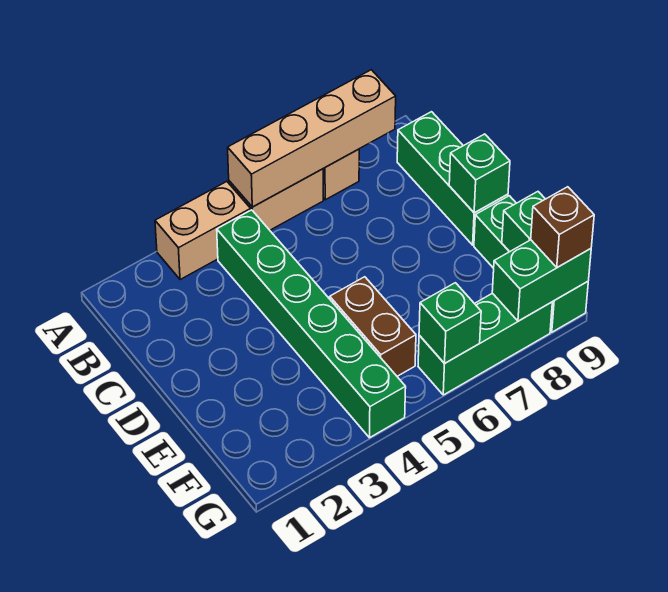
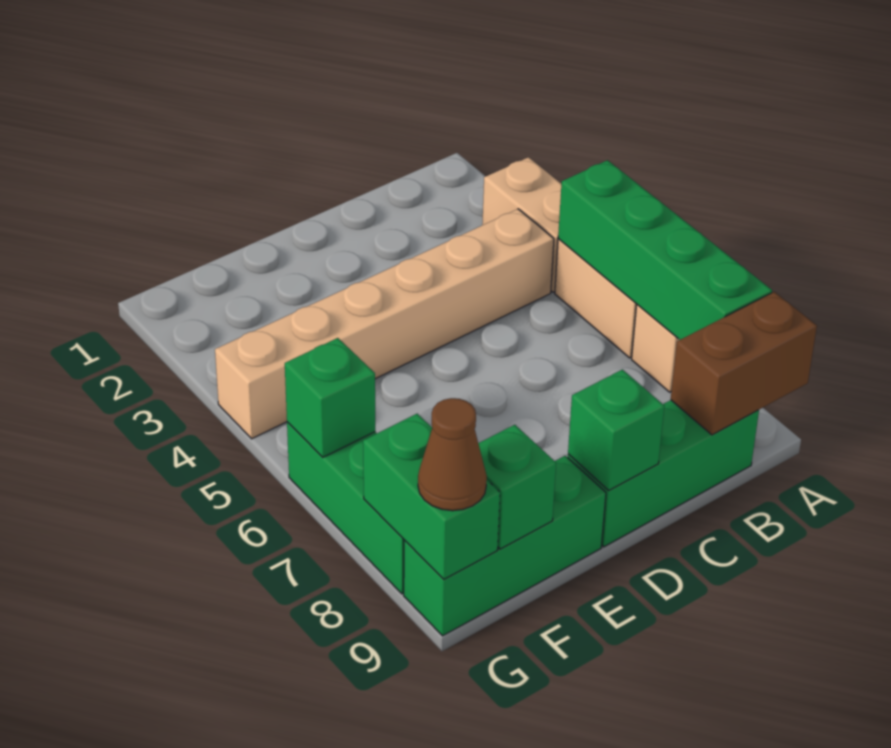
tan brick A5:A8 level 2 -> green brick A5:A8 level 2
green brick B4:G4 level 1 -> tan brick B4:G4 level 1
brown brick E5:F5 level 1 -> brown brick A9:B9 level 2
brown brick G9 level 3 -> brown cone G9 level 3

